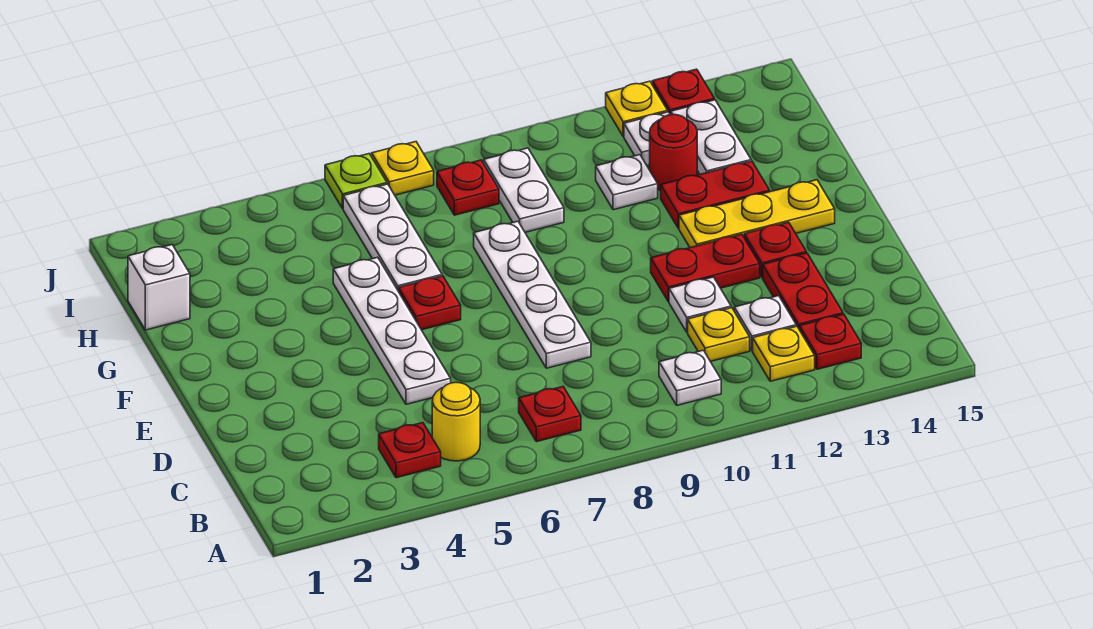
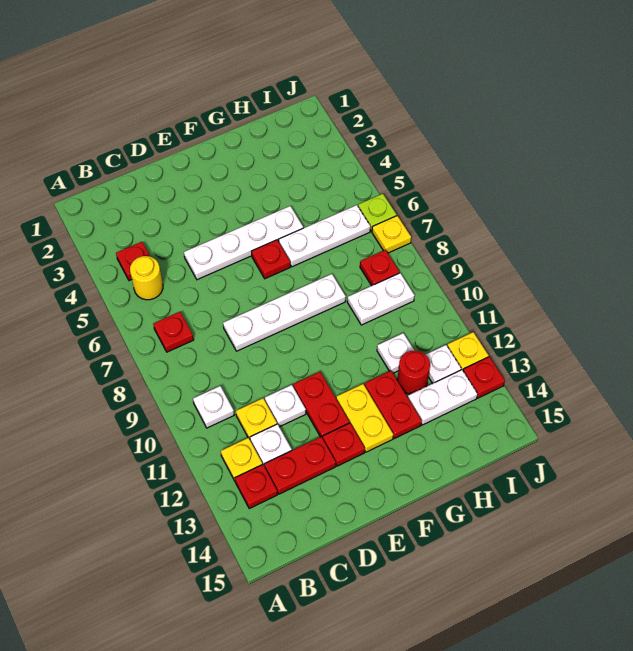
yellow plate F12:F14 level 1 -> yellow plate F12:F13 level 1
white brick H1 level 1 -> none

